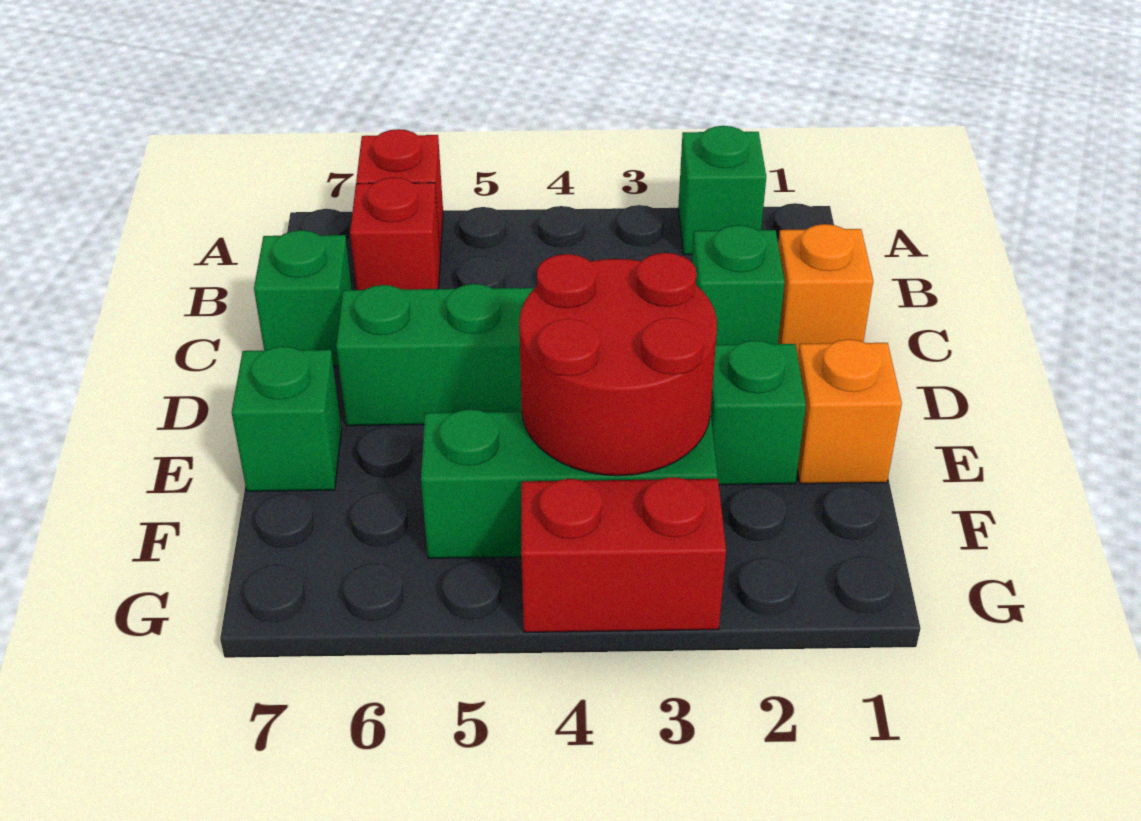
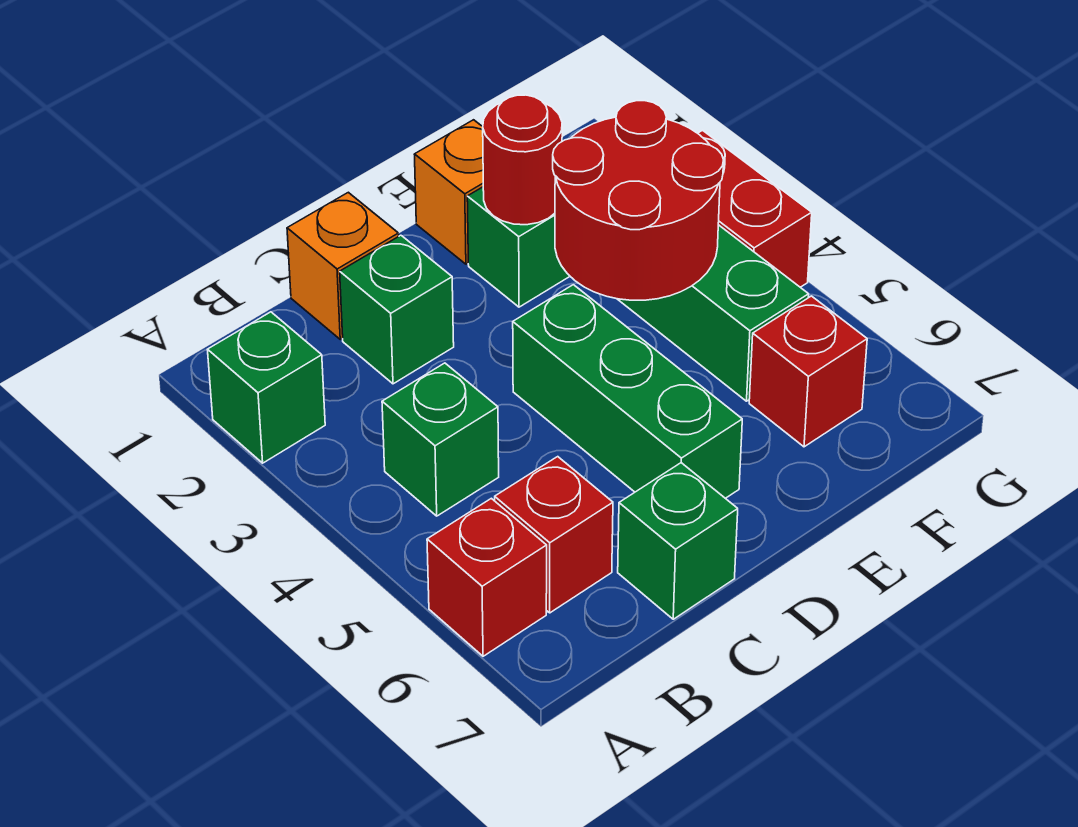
none -> red round brick E2 level 2
green brick E7 level 1 -> green brick B4 level 1
none -> red brick F6 level 1

